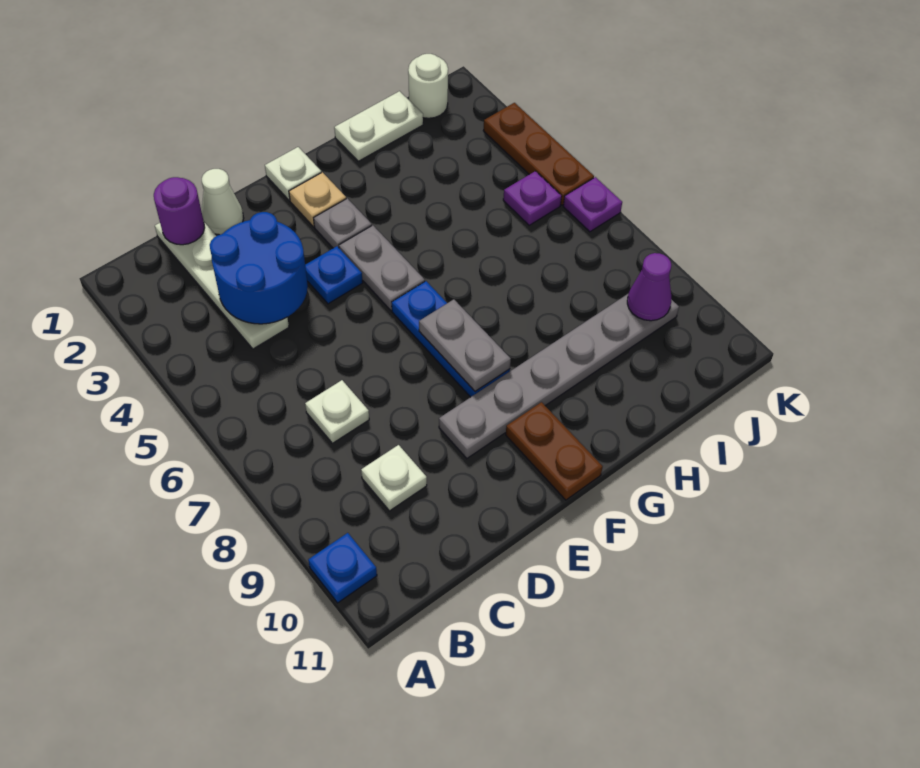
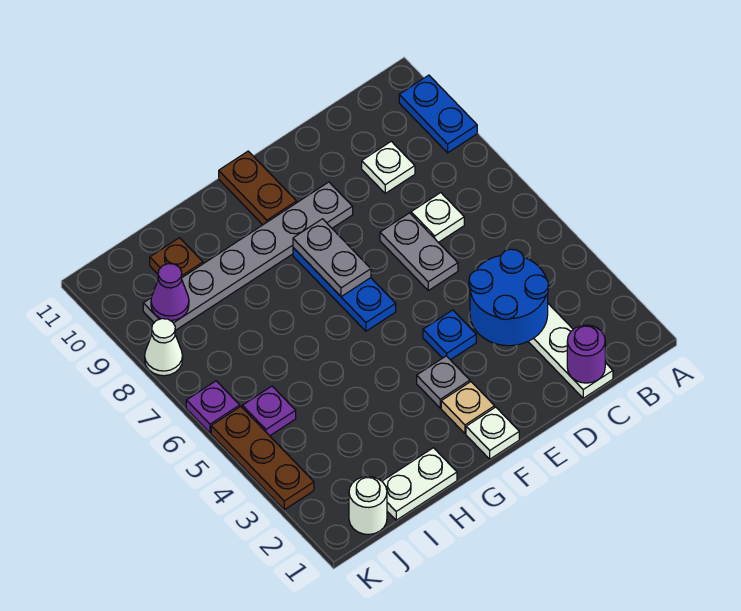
blue plate A10 level 1 -> blue plate A9:A10 level 1
white cone D1 level 1 -> white cone K8 level 1
grey plate F4:F5 level 1 -> grey plate D6:D7 level 1
none -> brown plate I10 level 1

